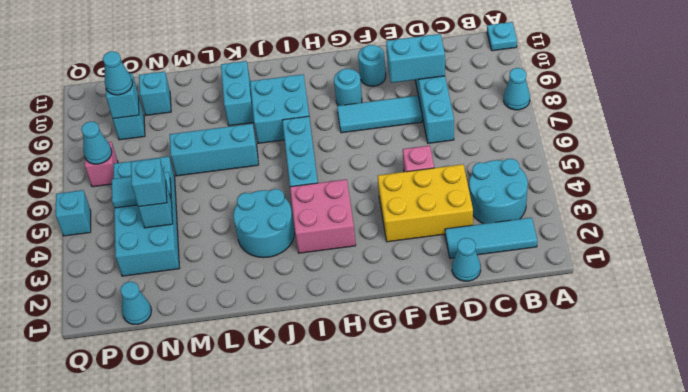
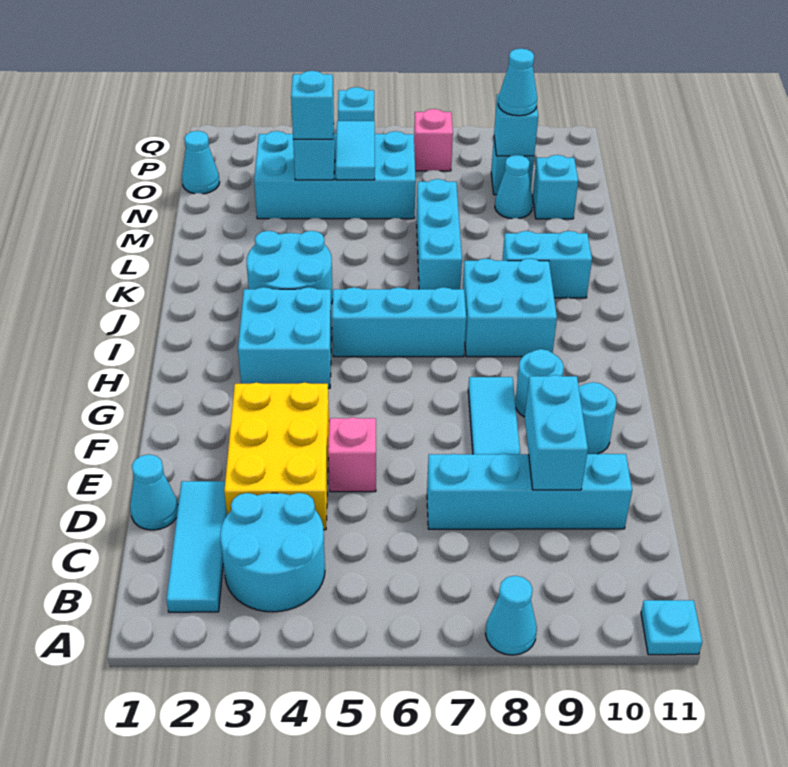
pink brick H3:I4 level 1 -> cyan brick H3:I4 level 1
cyan cone P7 level 2 -> cyan cone N9 level 1

